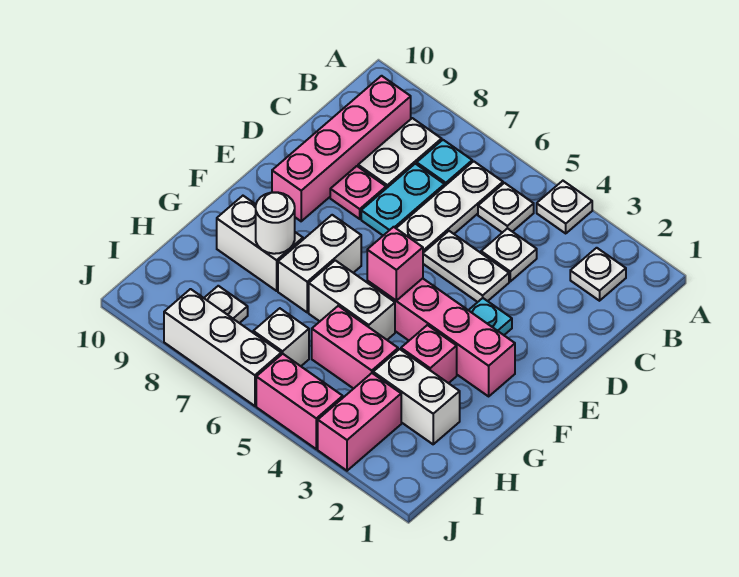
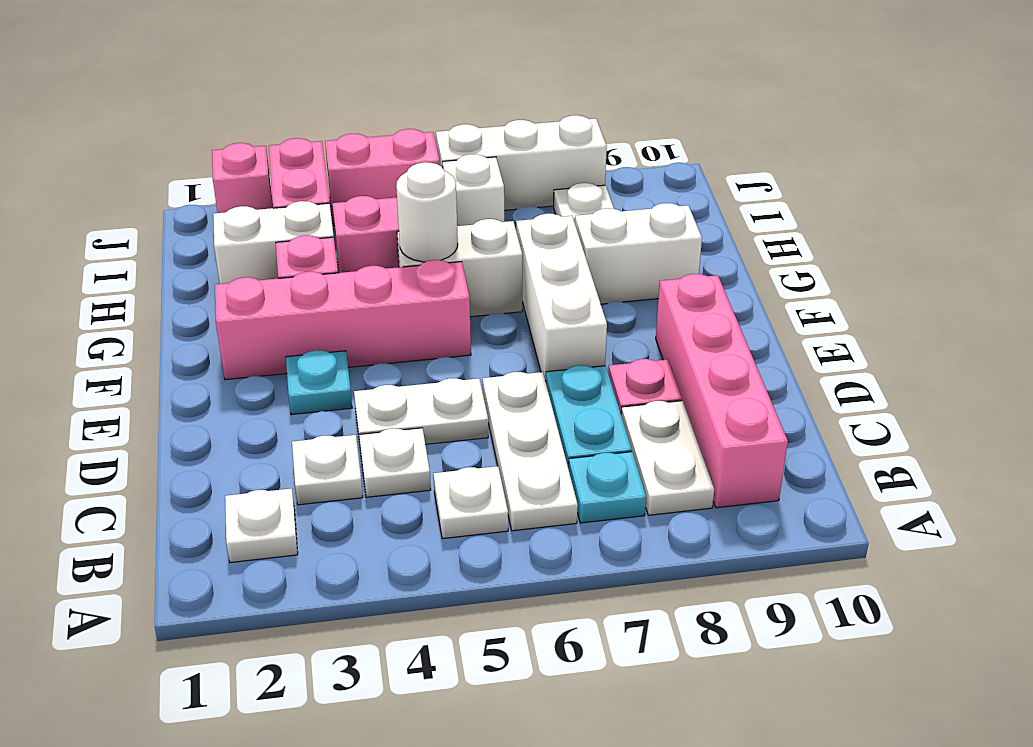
white plate A4 level 1 -> white plate C3 level 1
pink brick F5 level 2 -> pink brick J2 level 1
white brick F7:G7 level 1 -> white brick E7:G7 level 1
white round brick G8 level 2 -> white round brick G5 level 2

